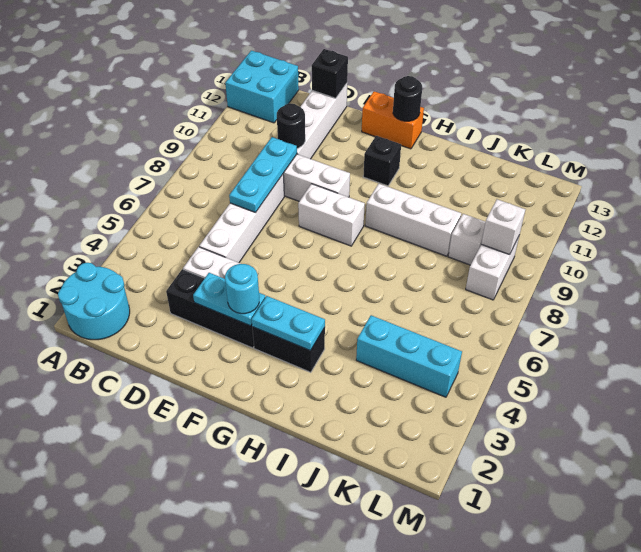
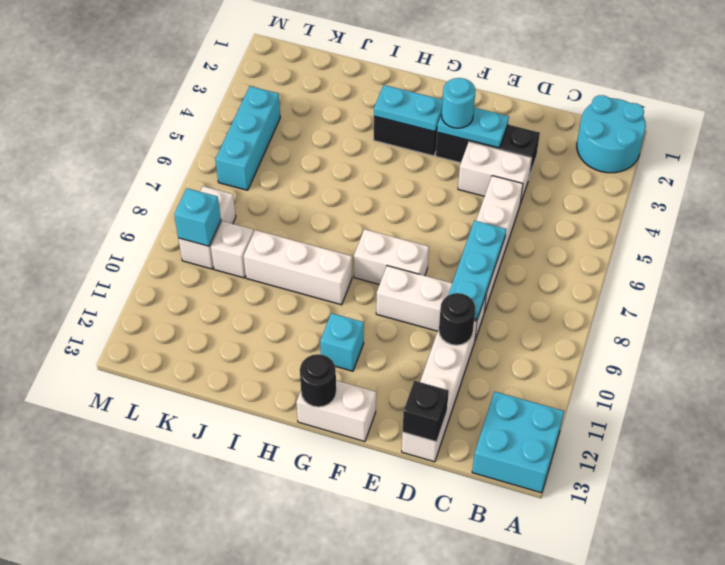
orange brick F13:G13 level 1 -> white brick F13:G13 level 1
black brick G11 level 1 -> cyan brick G11 level 1
cyan brick J4:L4 level 1 -> cyan brick L4:L6 level 1
white brick L9 level 2 -> cyan brick L9 level 2

